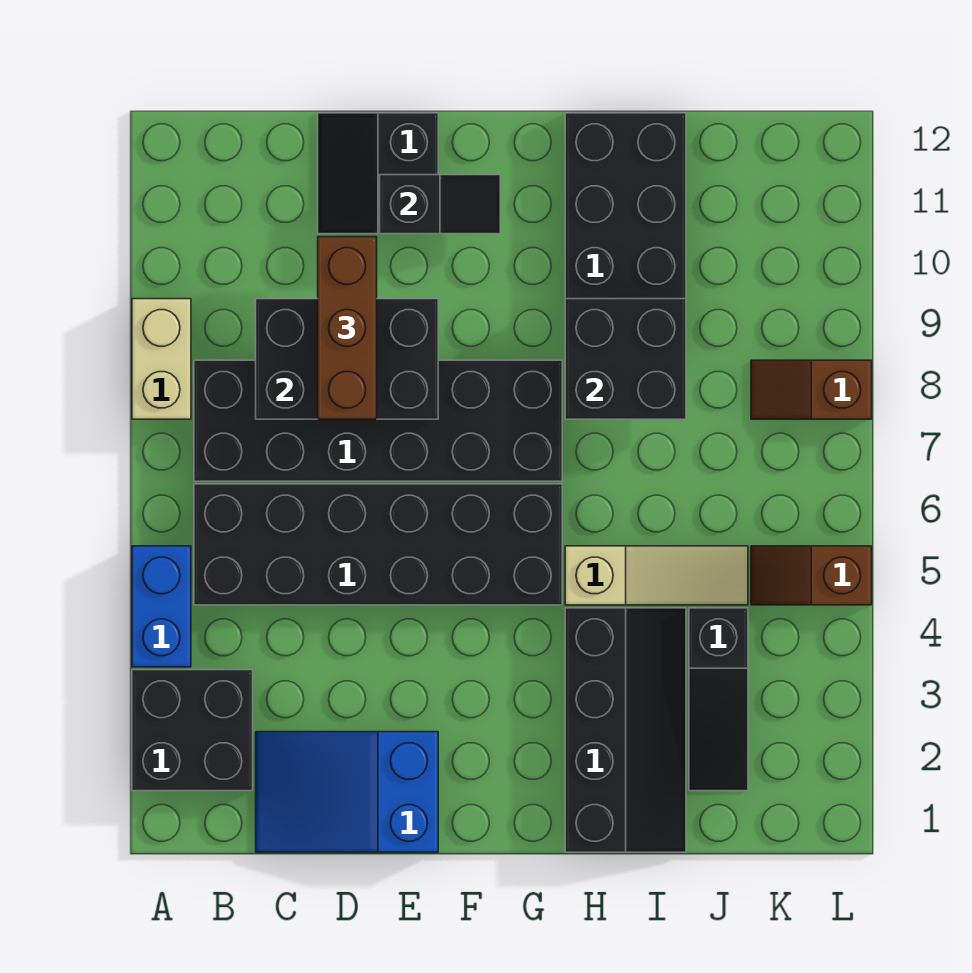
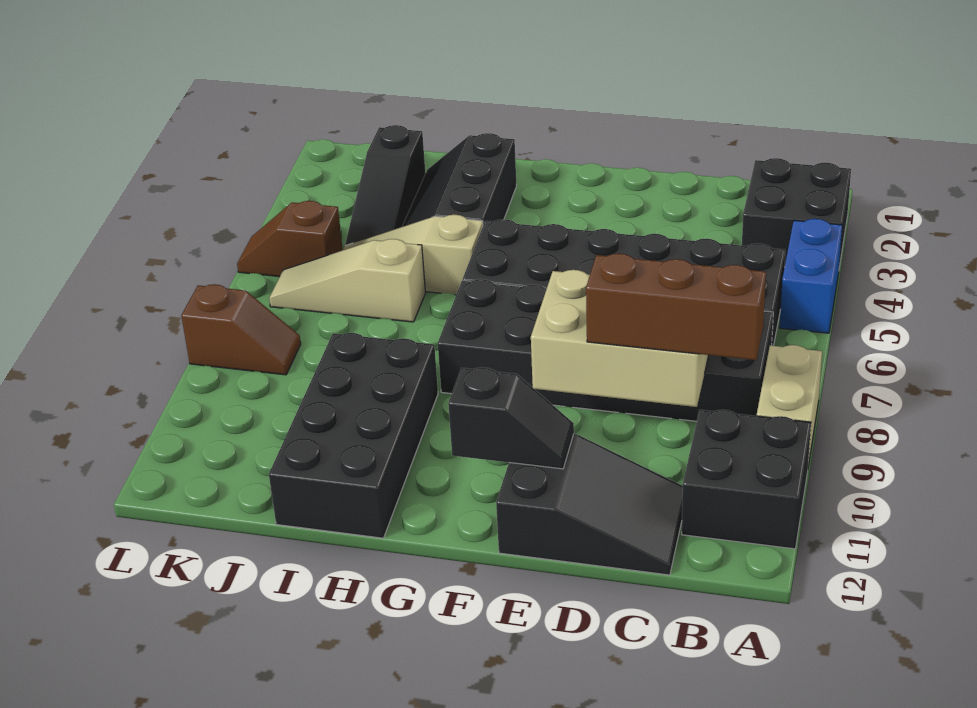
blue slope C1:E2 level 1 top E -> none
black brick C8:E9 level 2 -> tan brick C8:E9 level 2
brown brick D8:D10 level 3 -> brown brick B9:D9 level 3
black slope D11:E12 level 1 top E -> black slope C11:E12 level 1 top E
black slope E11:F11 level 2 top E -> black slope E11:F11 level 2 top F
black slope H1:I4 level 1 top H -> black slope H2:I4 level 1 top H
black brick H8:I9 level 2 -> black brick A10:B11 level 1
none -> tan slope I6:K6 level 1 top I
black slope J2:J4 level 1 top 4 -> black slope J2:J4 level 1 top 2
brown slope K5:L5 level 1 top L -> brown slope K5:L5 level 1 top K

